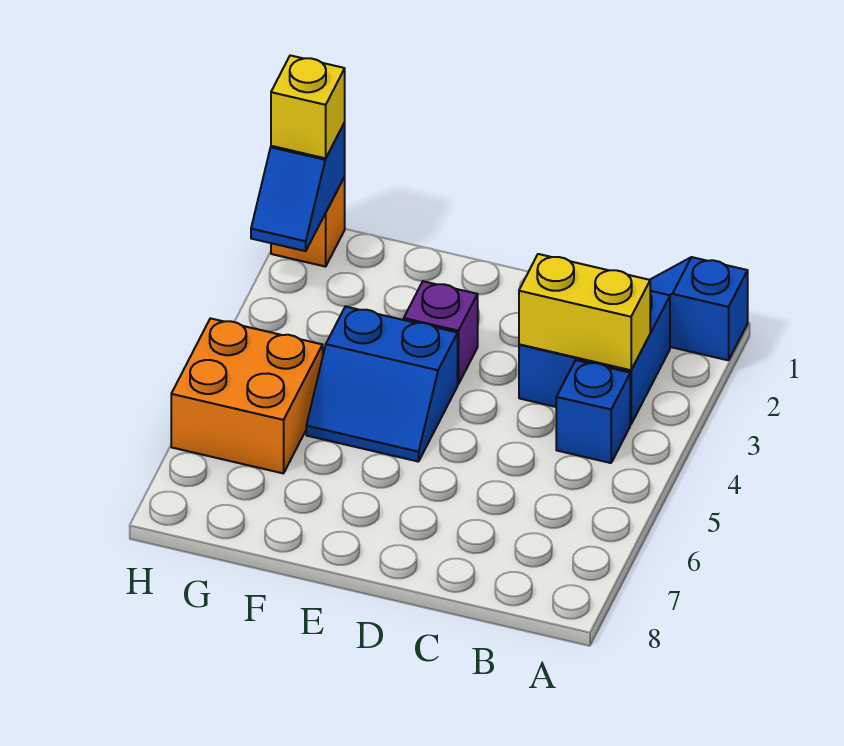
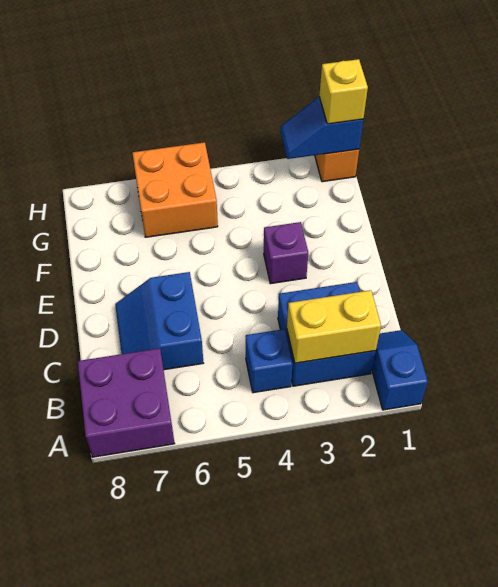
none -> purple brick A7:B8 level 1
yellow brick B3:C3 level 2 -> yellow brick B2:B3 level 2
blue slope E4:F5 level 1 top 4 -> blue slope C6:D7 level 1 top 6

